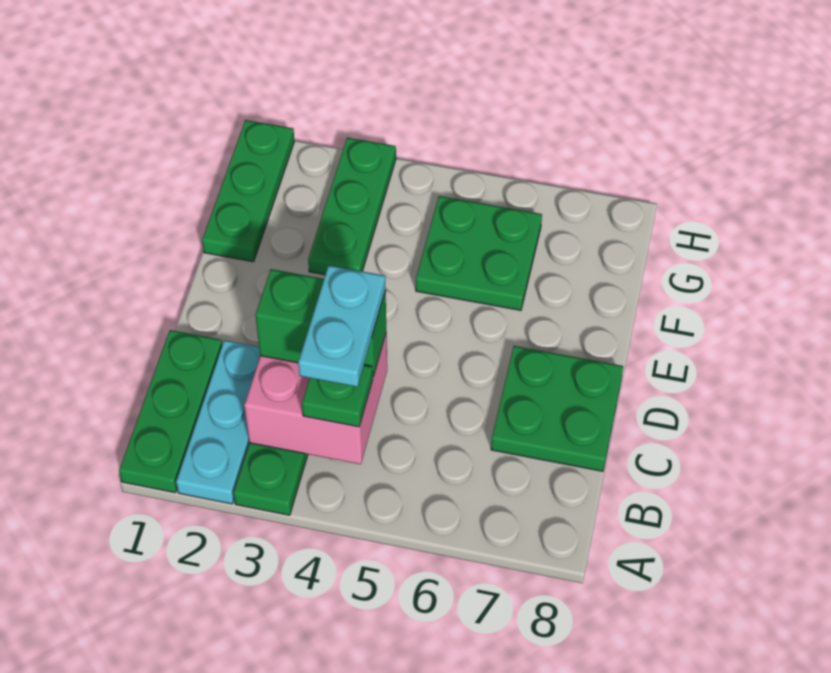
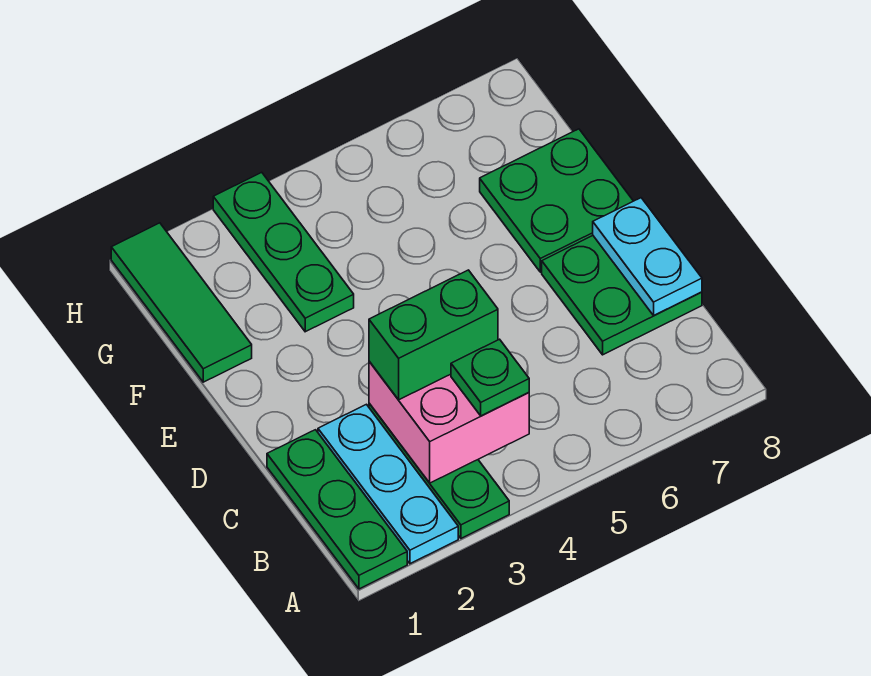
cyan plate B4:C4 level 4 -> cyan plate C8:D8 level 2
green plate F1:H1 level 1 -> green tile F1:H1 level 1
green plate F5:G6 level 1 -> green plate E7:F8 level 1

